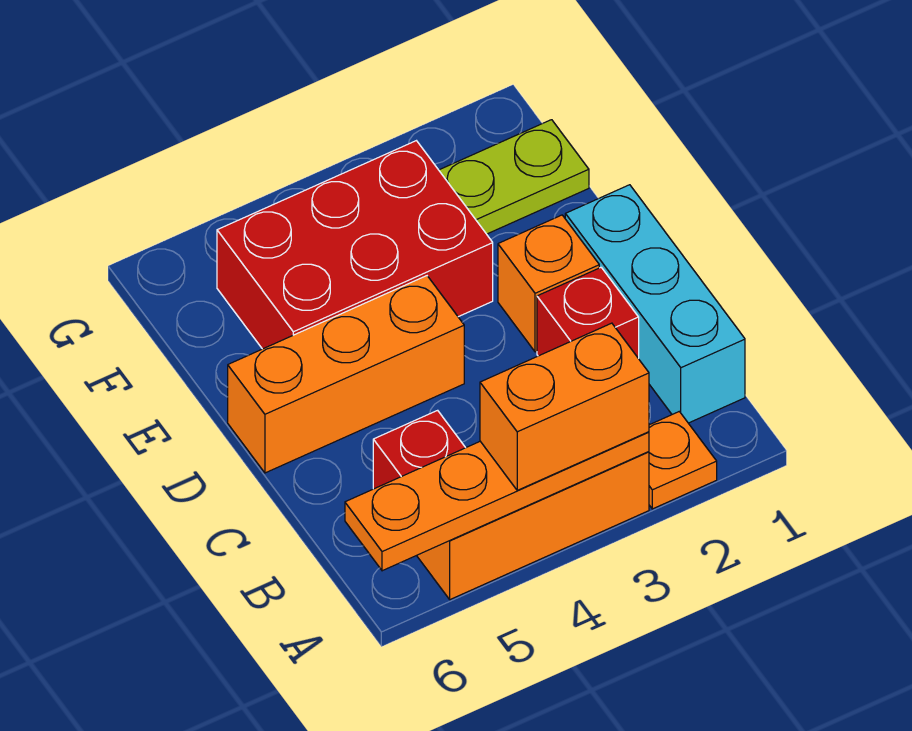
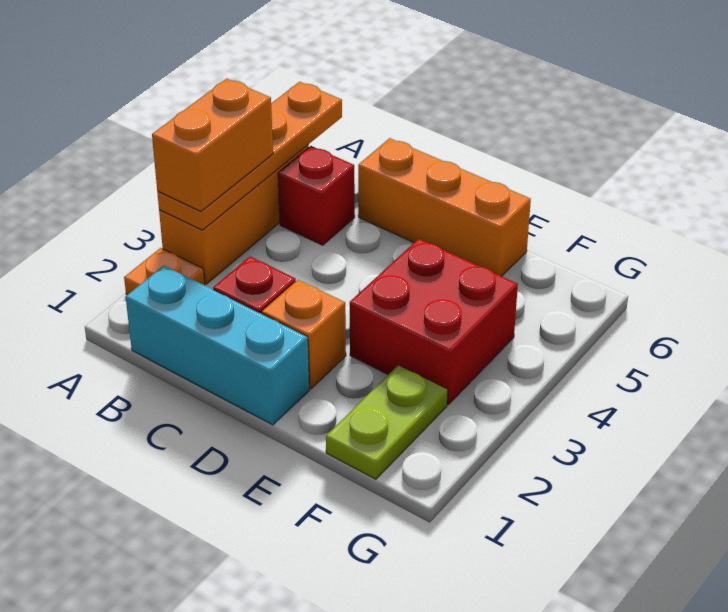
orange brick D4:D6 level 1 -> orange brick C6:E6 level 1
red brick E3:F5 level 1 -> red brick E3:F4 level 1

